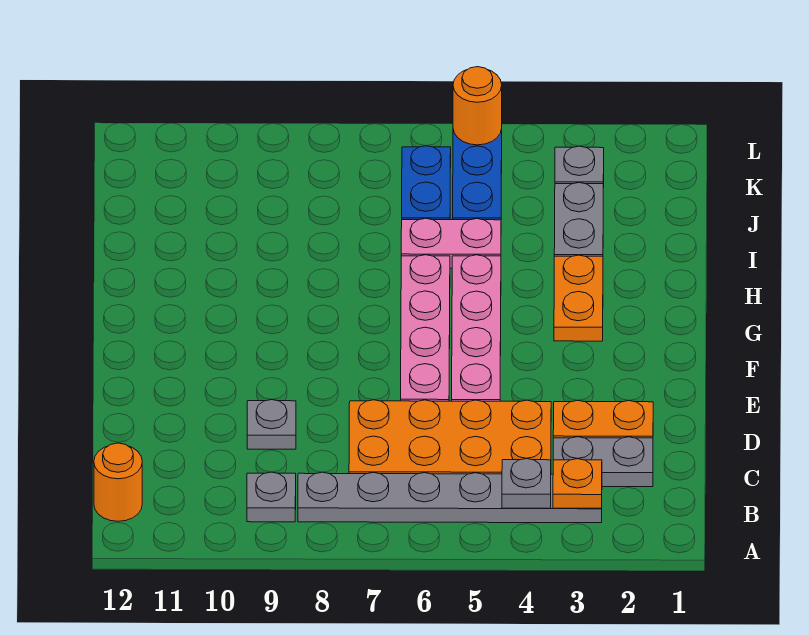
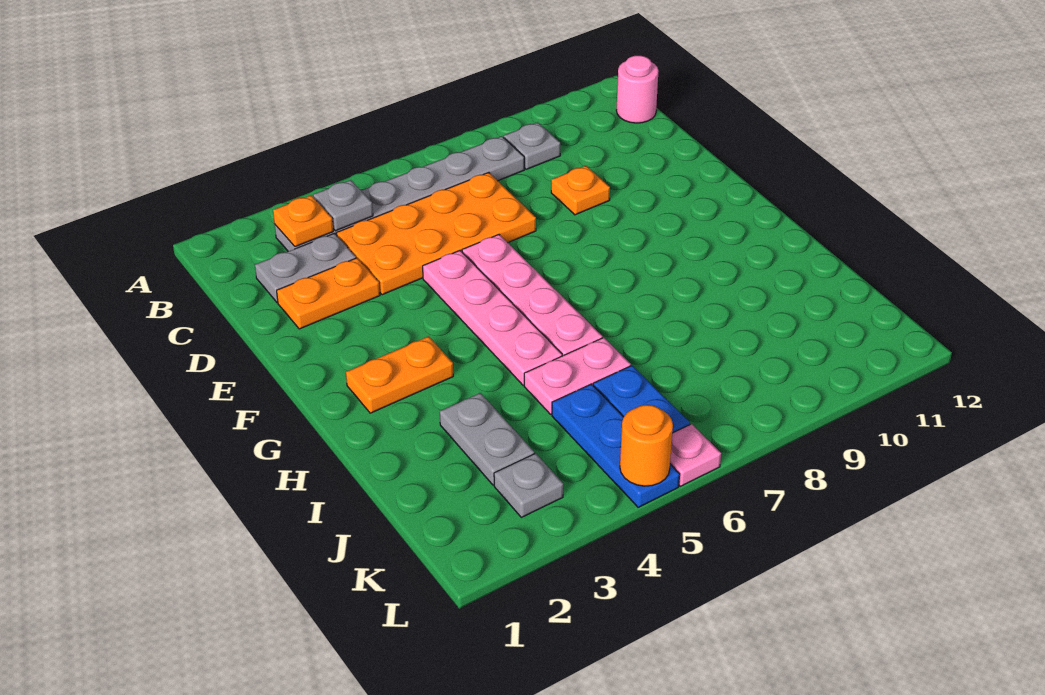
orange round brick B12 level 1 -> pink round brick B12 level 1
grey plate D9 level 1 -> orange plate D9 level 1
orange plate G3:H3 level 1 -> orange plate G2:G3 level 1
none -> pink plate L6 level 1

